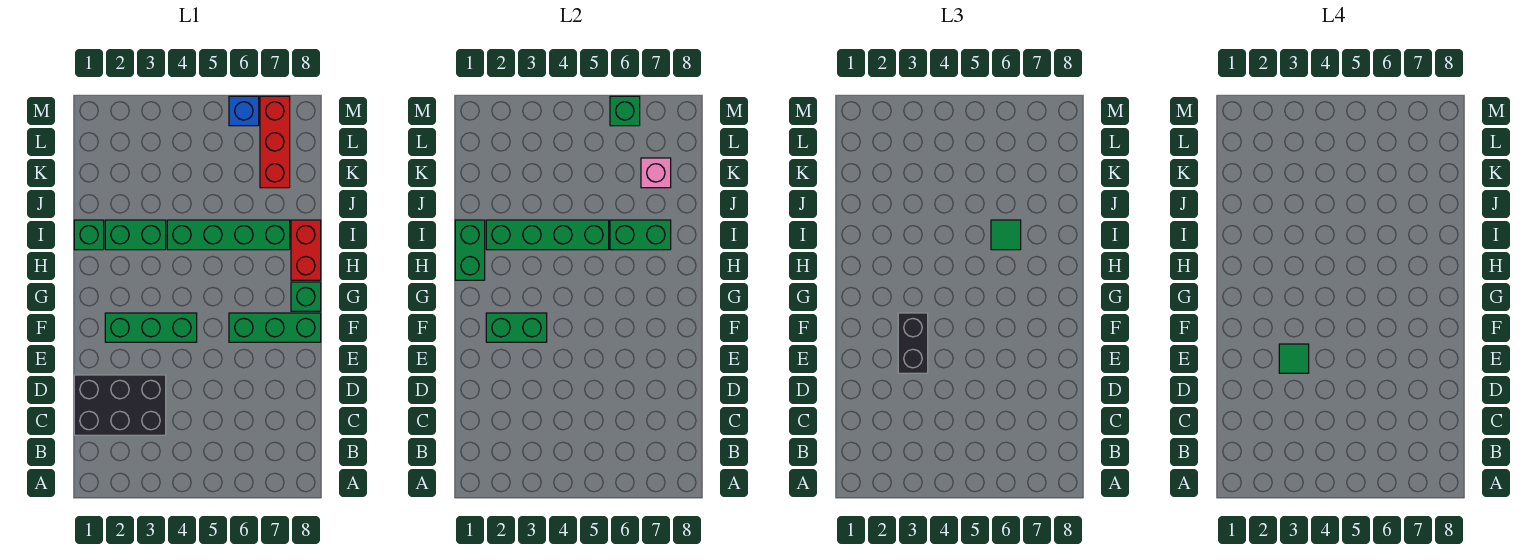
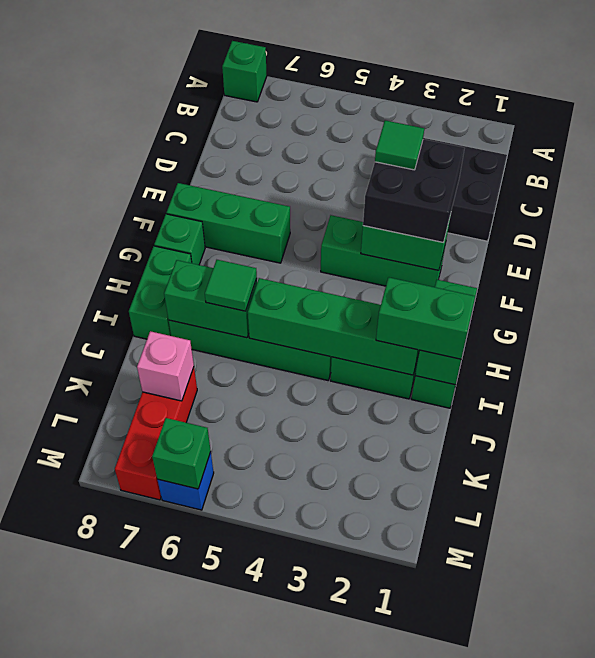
none -> green brick A8 level 1
black brick E3:F3 level 3 -> black brick E2:F3 level 3
red brick H8:I8 level 1 -> green brick H8:I8 level 1
none -> green brick I1:I2 level 3

